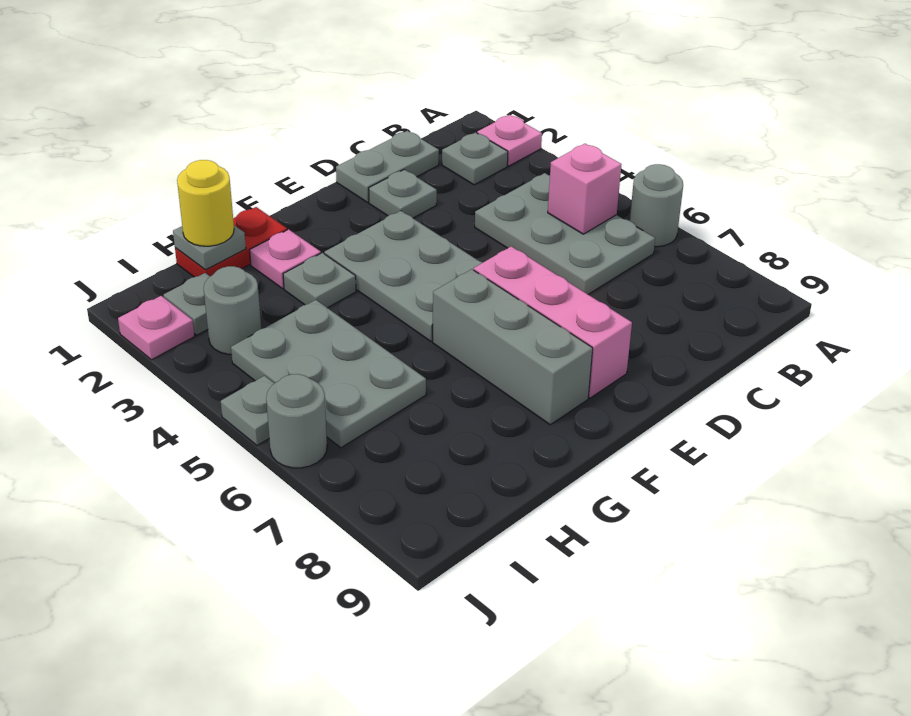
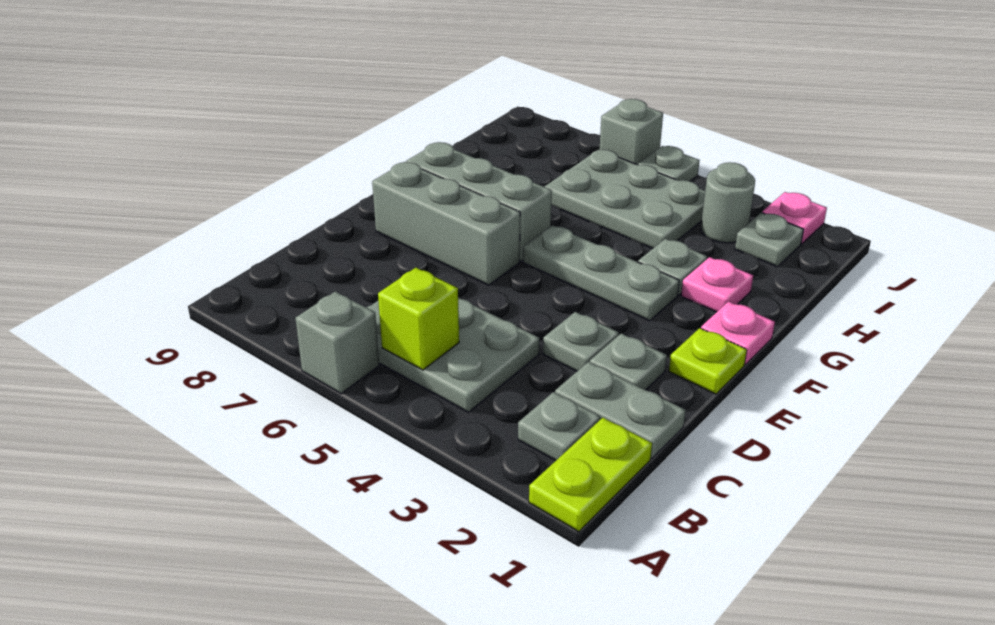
none -> lime plate A1:B1 level 1
pink plate A2 level 1 -> pink plate F1 level 1
grey round brick A6 level 1 -> grey brick A6 level 1
pink brick B5 level 2 -> lime brick B5 level 2
grey plate C1:D1 level 1 -> grey plate C1:C2 level 1
none -> lime plate E1 level 1
grey plate E3:F5 level 1 -> grey plate F3:F5 level 1
pink brick E6:E8 level 1 -> grey brick E6:E8 level 1
red plate G1:H1 level 1 -> none
grey plate H1 level 2 -> grey plate D3 level 1
yellow round brick H1 level 3 -> none
grey round brick J6 level 1 -> grey brick J6 level 1

